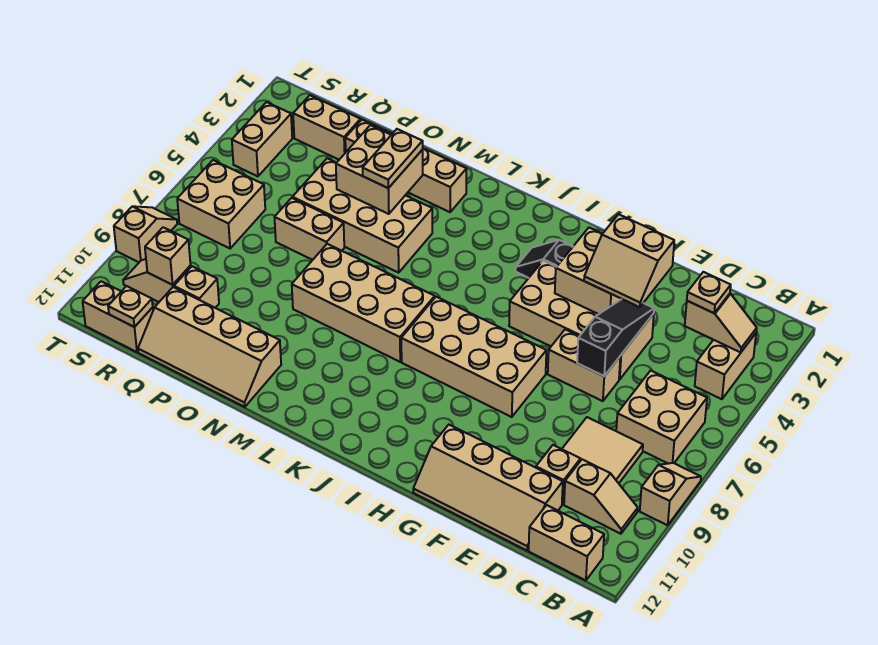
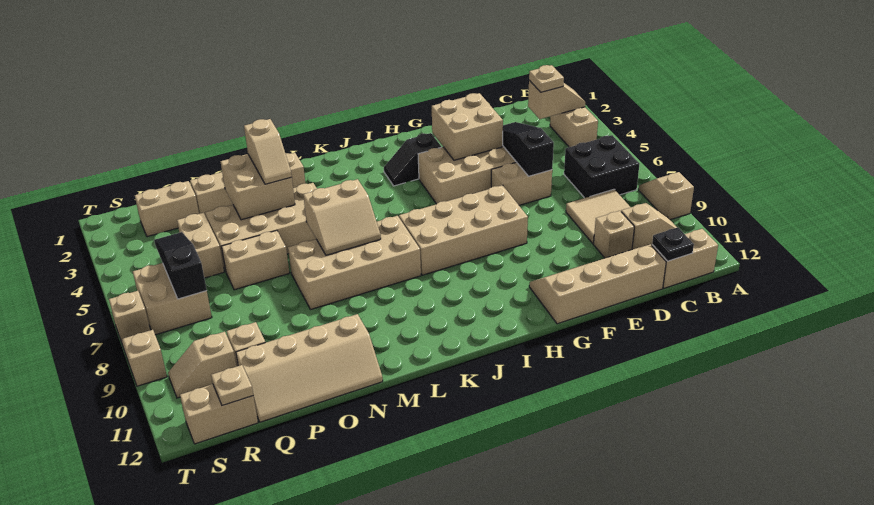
tan brick B6:C7 level 1 -> black brick B6:C7 level 1
none -> black plate C12 level 2
tan slope D11:G12 level 1 top 11 -> tan slope D11:G12 level 1 top 12
tan slope E3:F4 level 3 top 3 -> tan slope L6:M7 level 2 top 6
tan plate N3:N4 level 3 -> tan slope N3:N4 level 3 top 3
none -> black slope R5:R7 level 2 top 7
tan brick R10 level 2 -> tan brick T7 level 1
tan brick S3:S4 level 1 -> tan brick Q4:Q5 level 1

